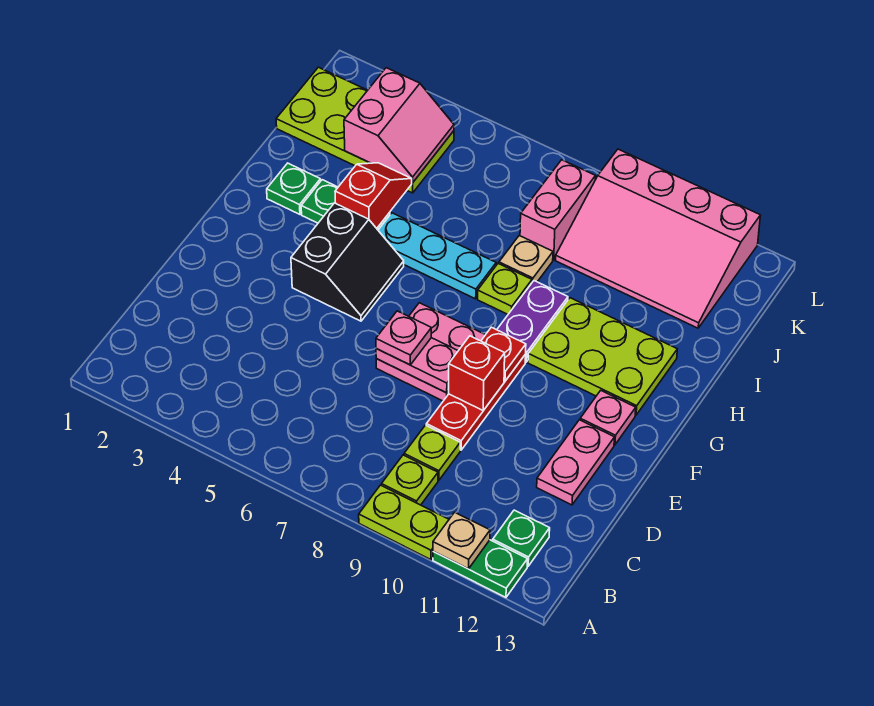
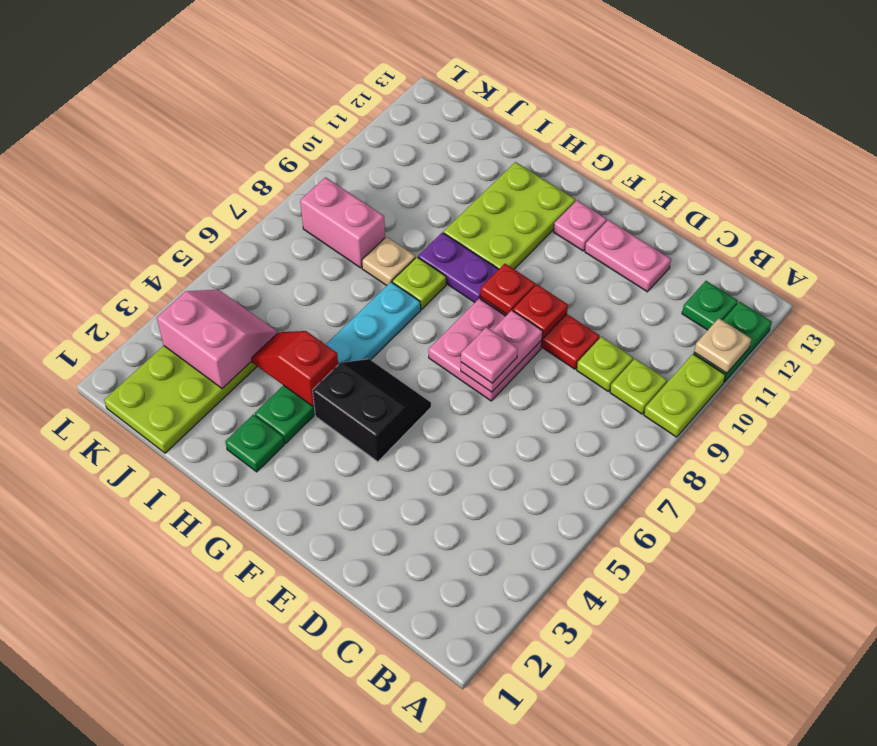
red brick E9 level 2 -> red plate E9 level 2
pink slope J9:L12 level 1 top L -> none

